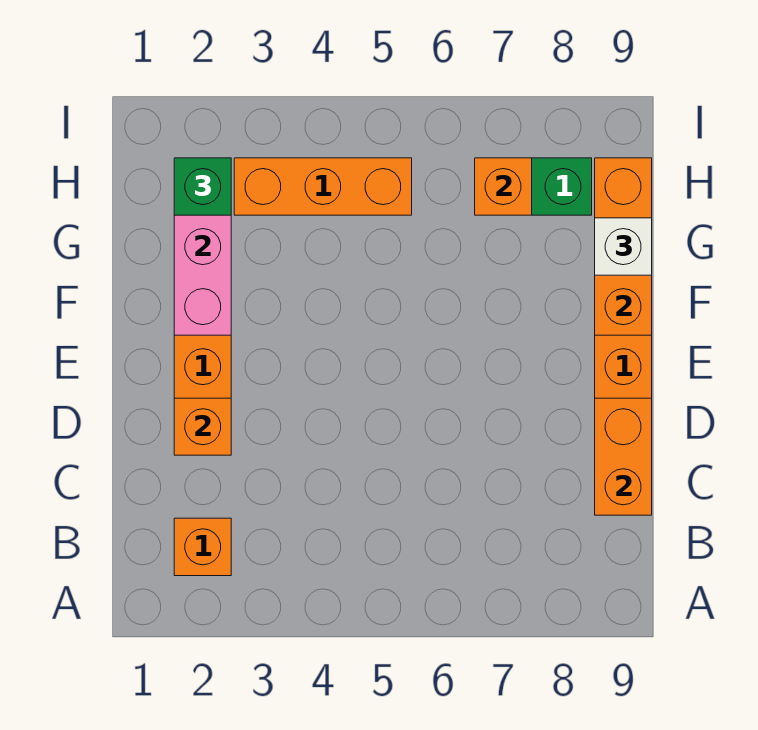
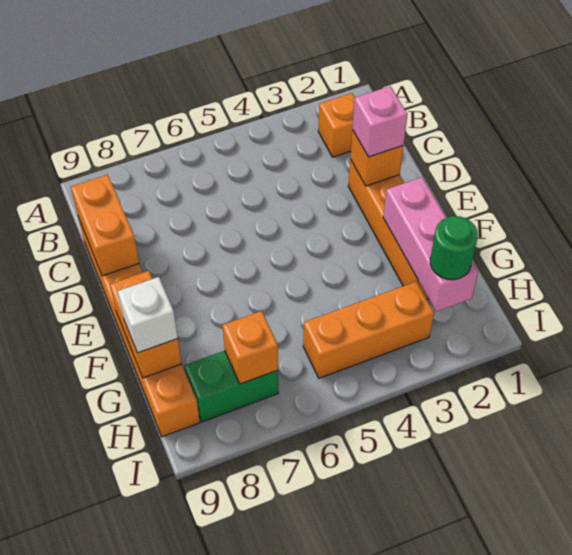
none -> pink brick D2 level 3
green brick H2 level 3 -> green round brick H2 level 3

